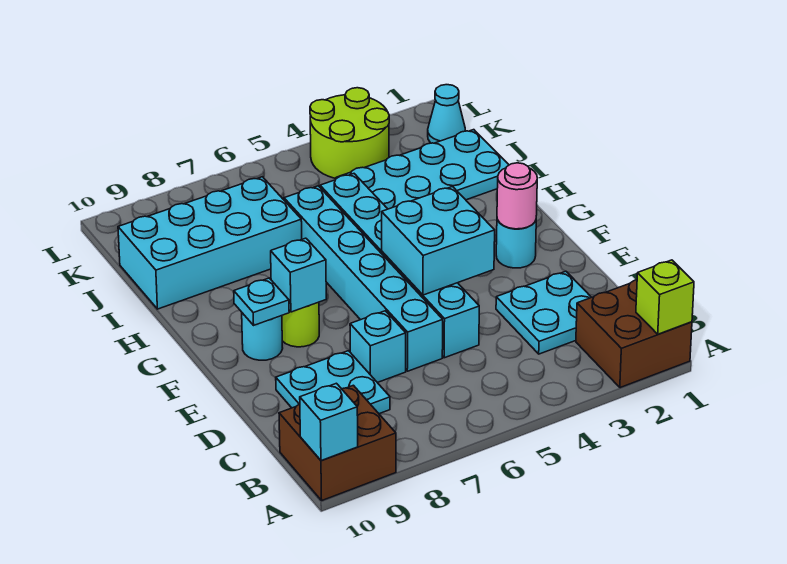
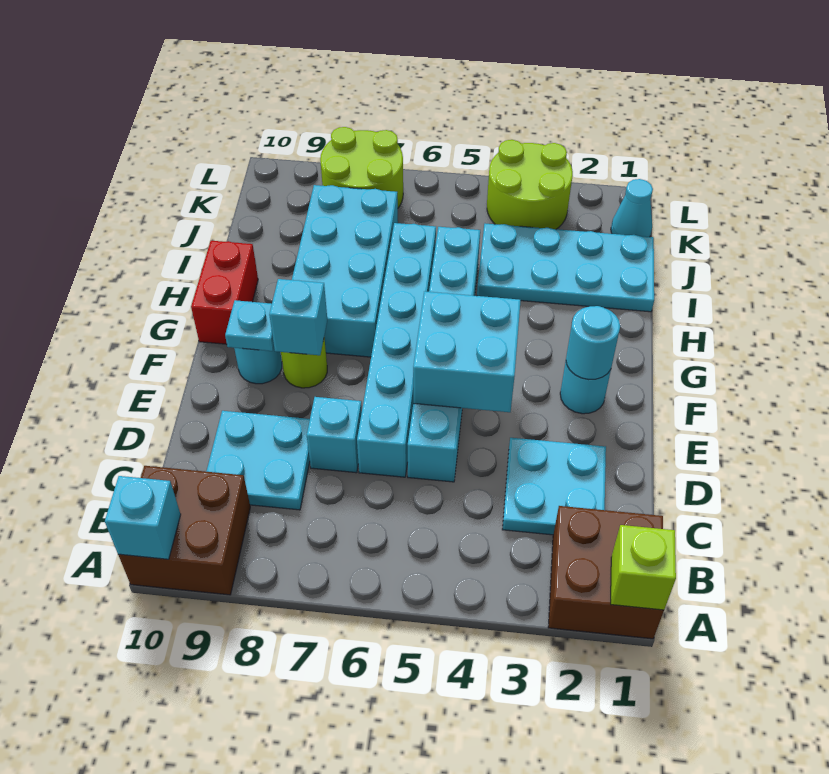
pink round brick F2 level 2 -> cyan round brick F2 level 2
none -> red brick G10:H10 level 1
cyan brick I7:J10 level 1 -> cyan brick G7:J8 level 1
none -> lime round brick K7:L8 level 1

